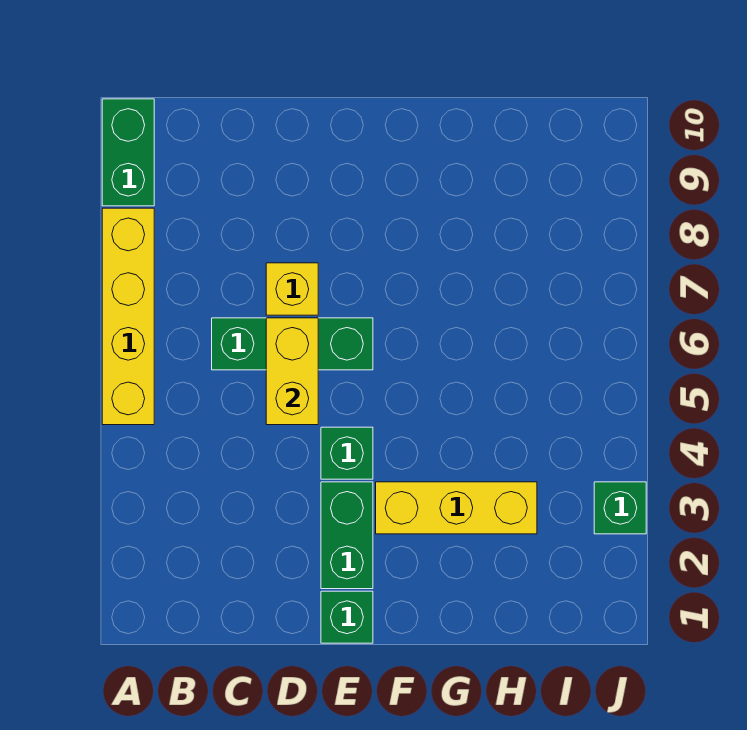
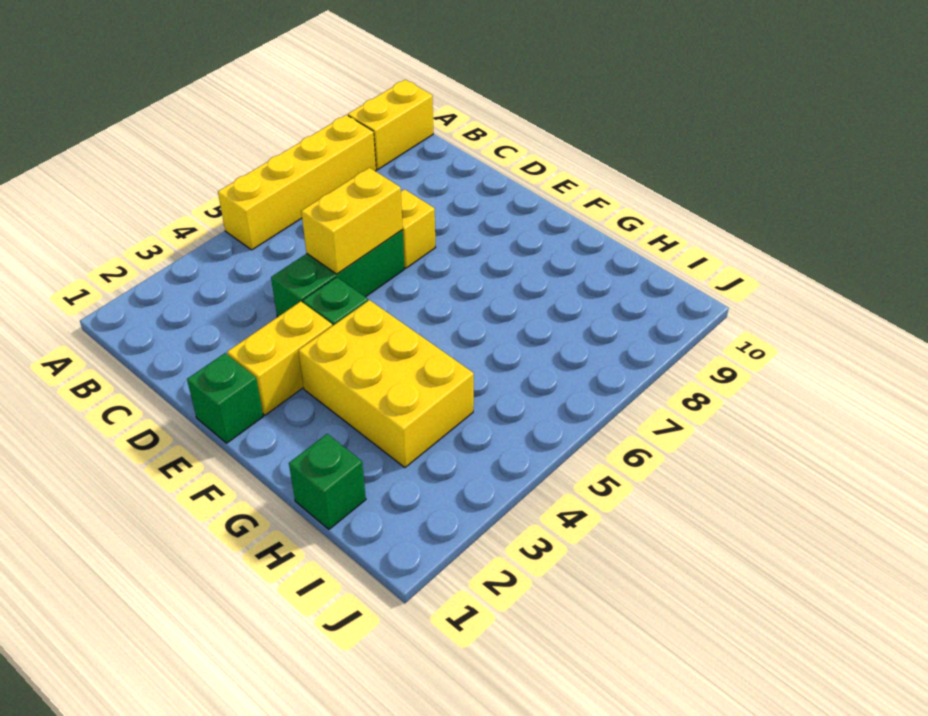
green brick A9:A10 level 1 -> yellow brick A9:A10 level 1
green brick C6:E6 level 1 -> green brick D4:D6 level 1
green brick E2:E3 level 1 -> yellow brick E2:E3 level 1
yellow brick F3:H3 level 1 -> yellow brick F3:H4 level 1
green brick J3 level 1 -> green brick H1 level 1

